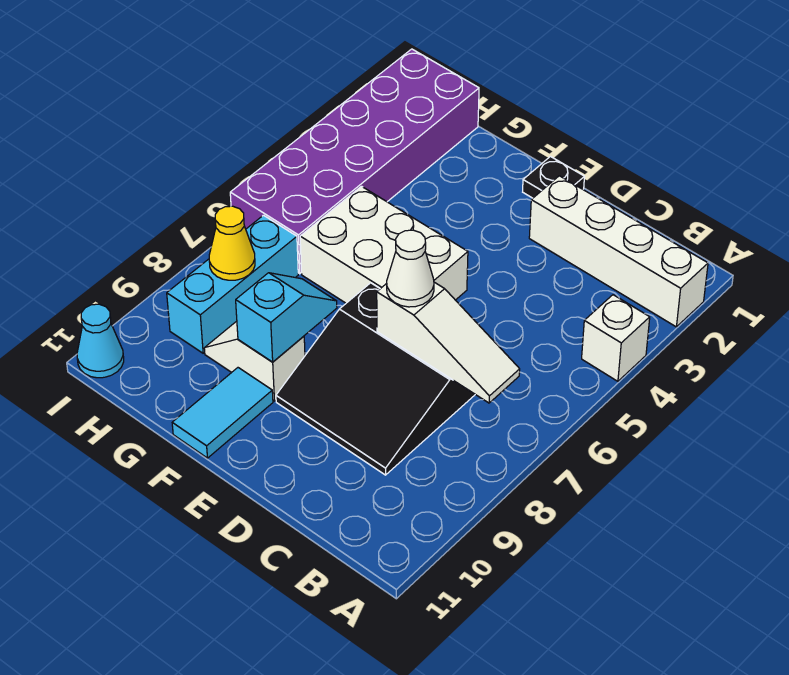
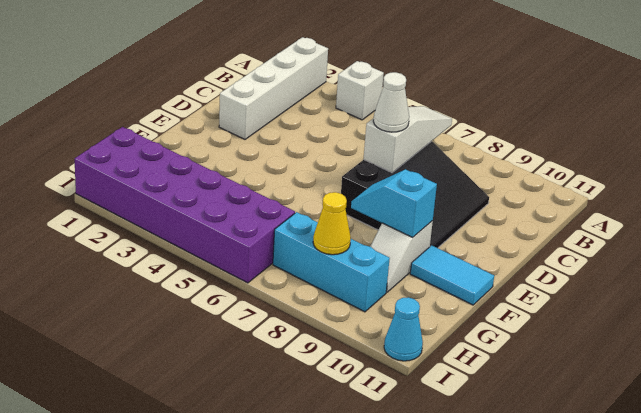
black plate E1 level 1 -> none
white brick E5:G6 level 1 -> none

